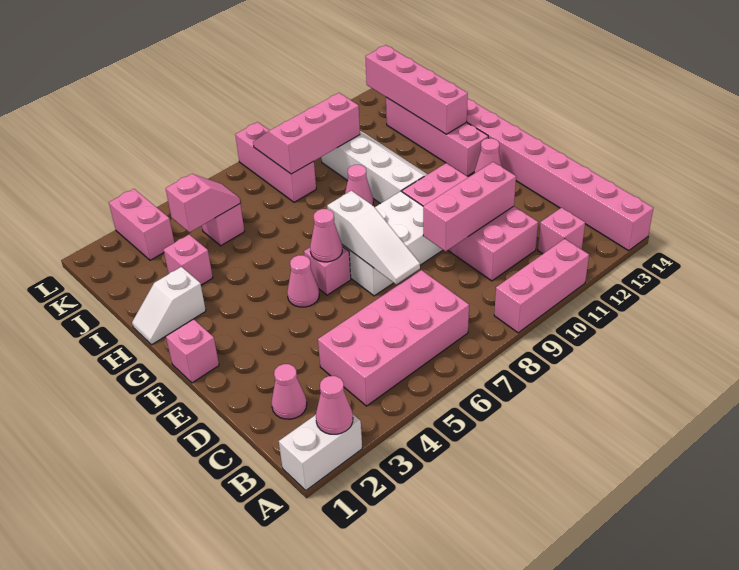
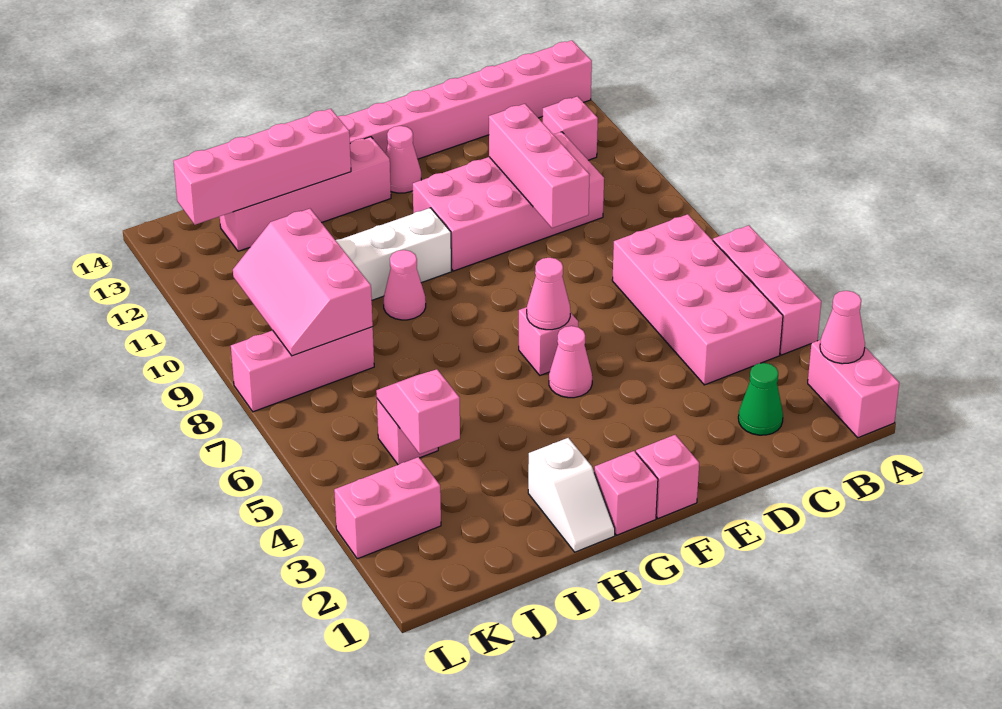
white brick A1:A2 level 1 -> pink brick A1:A2 level 1
pink brick A9:A11 level 1 -> pink brick A4:A6 level 1
pink cone C2 level 1 -> green cone C2 level 1
white slope D7:F7 level 2 top F -> none
white brick E7:F9 level 1 -> none
pink brick I3 level 1 -> pink brick G1 level 1

